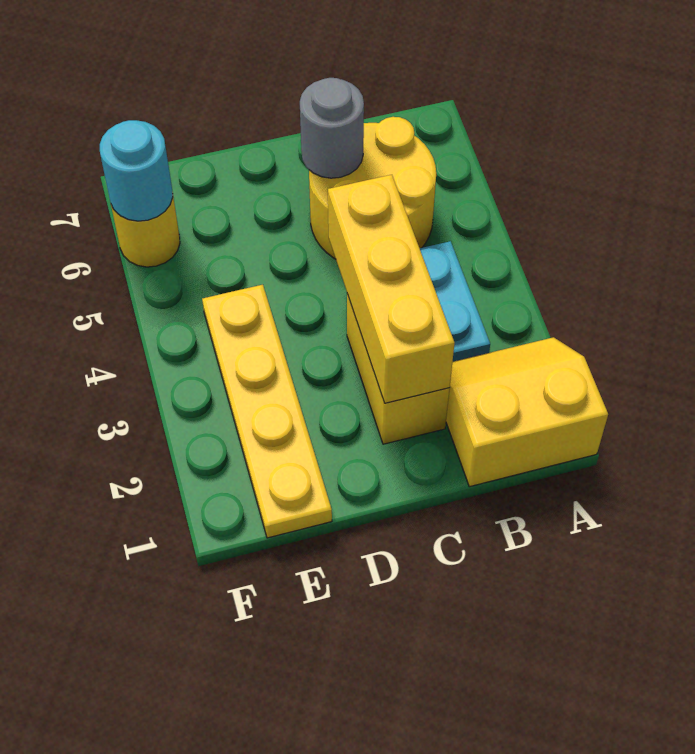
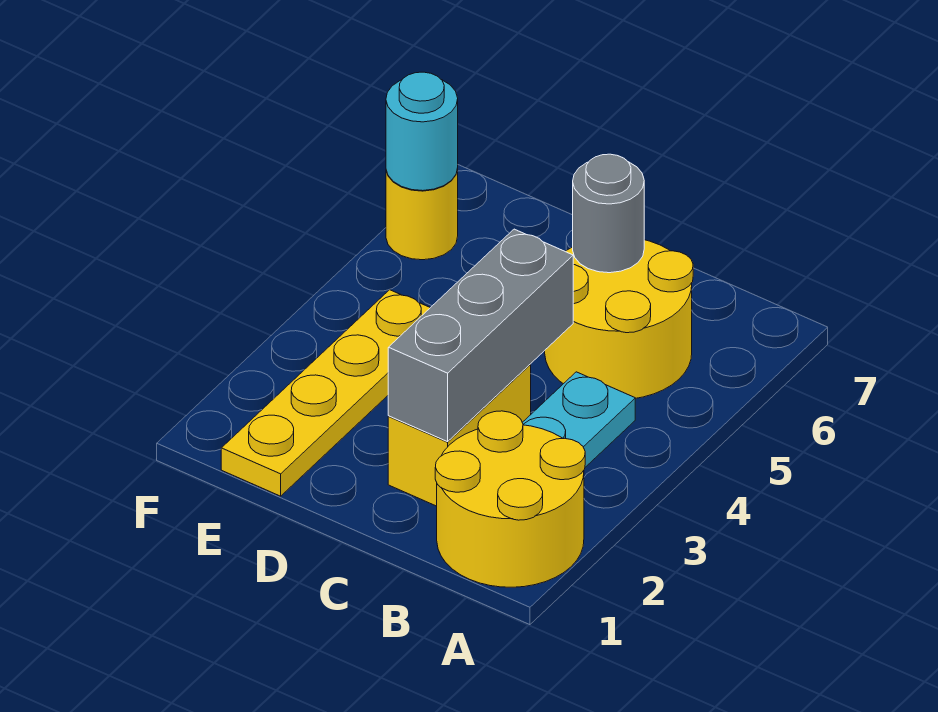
yellow slope A1:B2 level 1 top 1 -> yellow round brick A1:B2 level 1
yellow brick C2:C4 level 2 -> grey brick C2:C4 level 2

